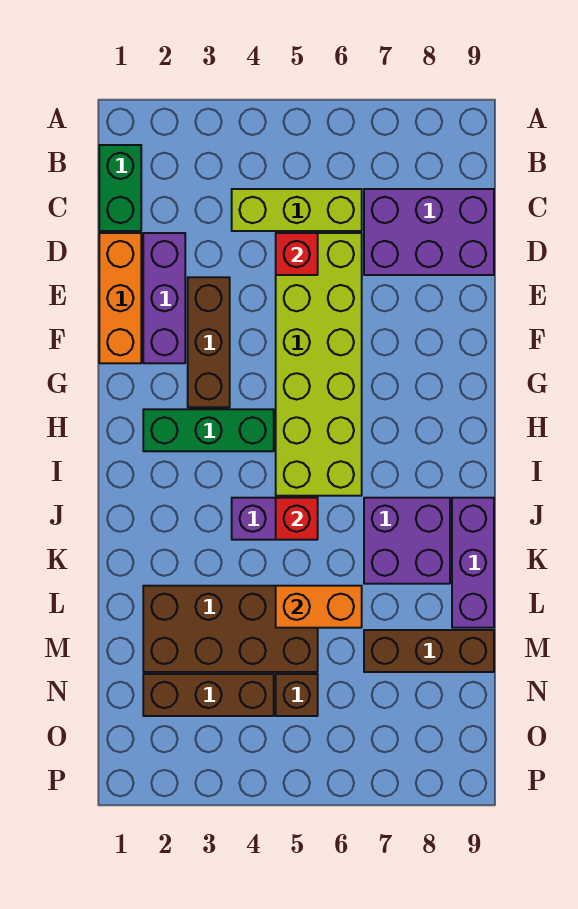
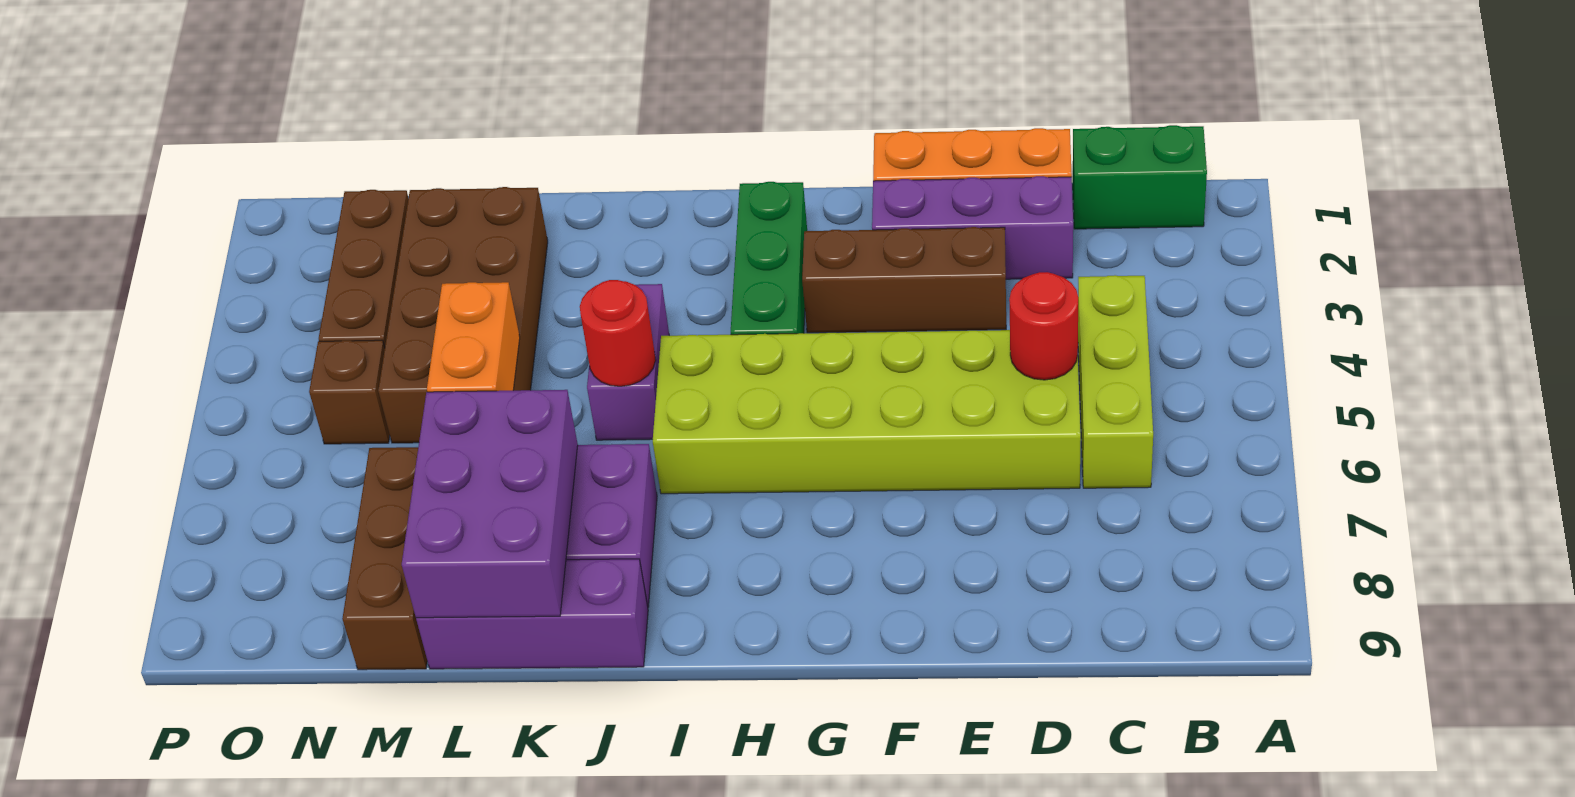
purple brick C7:D9 level 1 -> purple brick K7:L9 level 2
red brick D5 level 2 -> red round brick D5 level 2
red brick J5 level 2 -> red round brick J5 level 2

